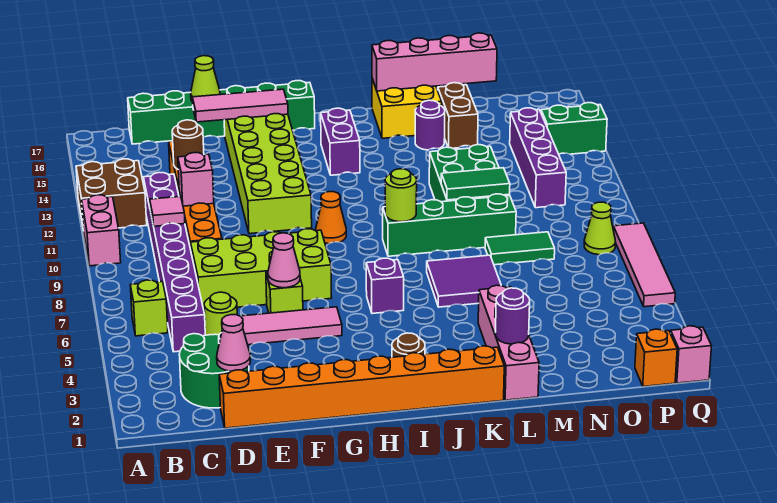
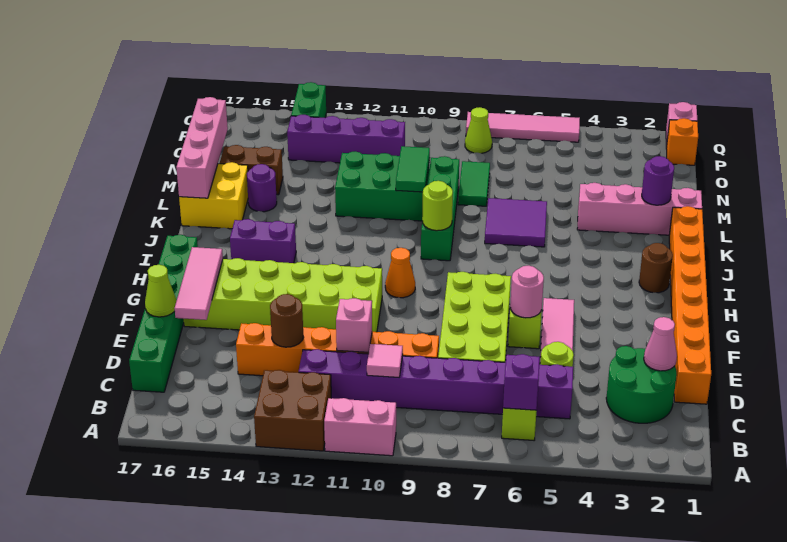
pink cone F6 level 2 -> pink round brick F6 level 2
purple brick I6 level 1 -> purple brick B6 level 2

